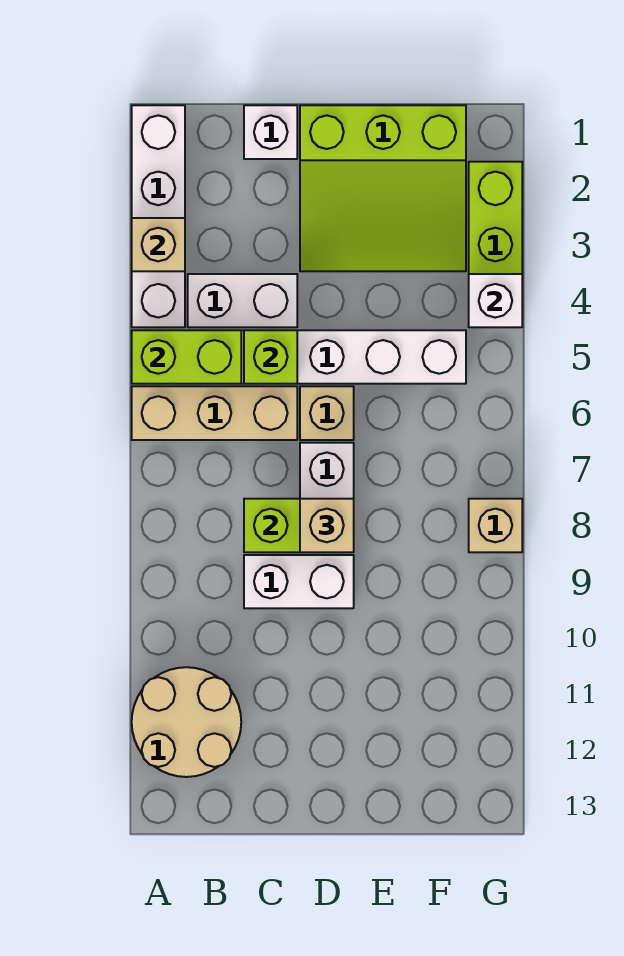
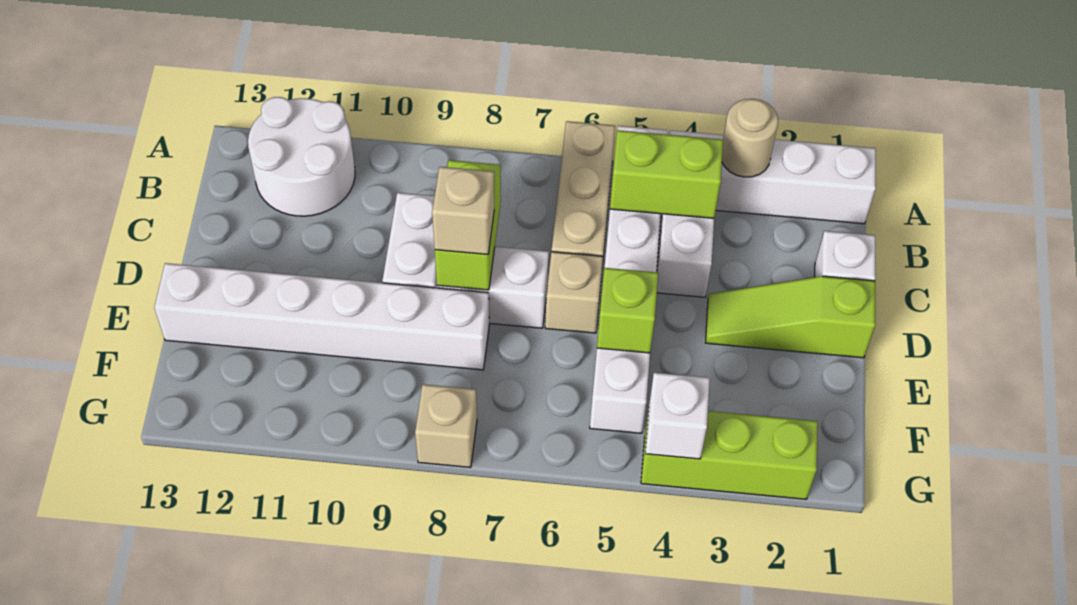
tan brick A3 level 2 -> tan round brick A3 level 2
lime brick A5:B5 level 2 -> lime brick B4:B5 level 2
tan round brick A11:B12 level 1 -> white round brick A11:B12 level 1
lime brick C5 level 2 -> lime brick E5 level 2
lime slope D1:F3 level 1 top 1 -> lime slope D1:D3 level 1 top 1
none -> white brick E8:E13 level 1

